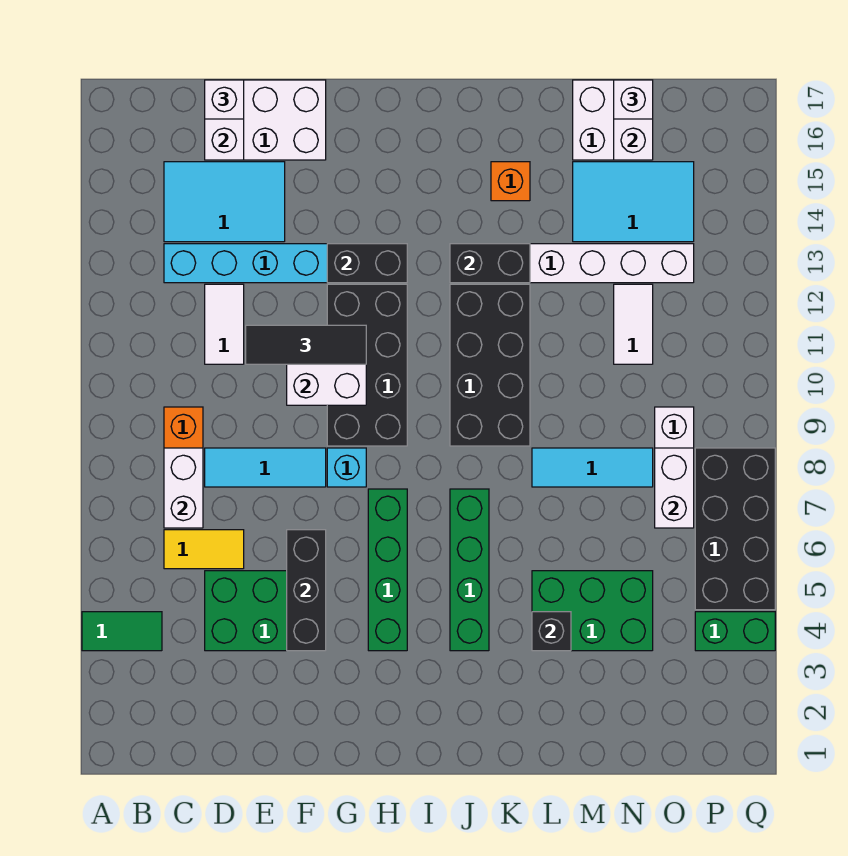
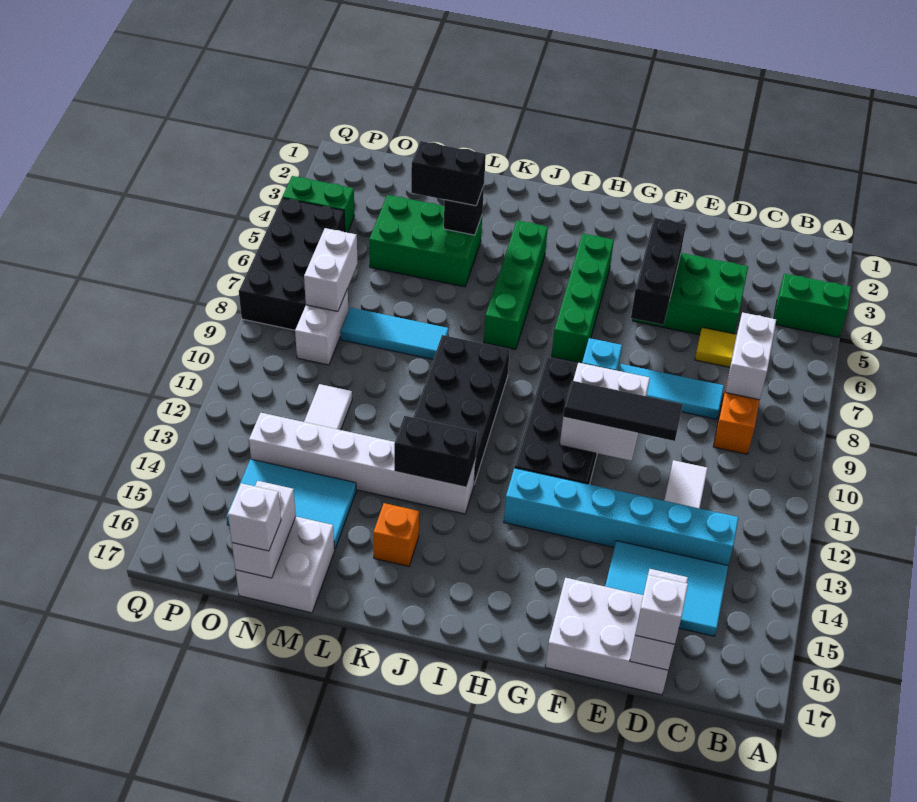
green tile A4:B4 level 1 -> green brick A4:B4 level 1
black brick G13:H13 level 2 -> black brick L4:M4 level 3

